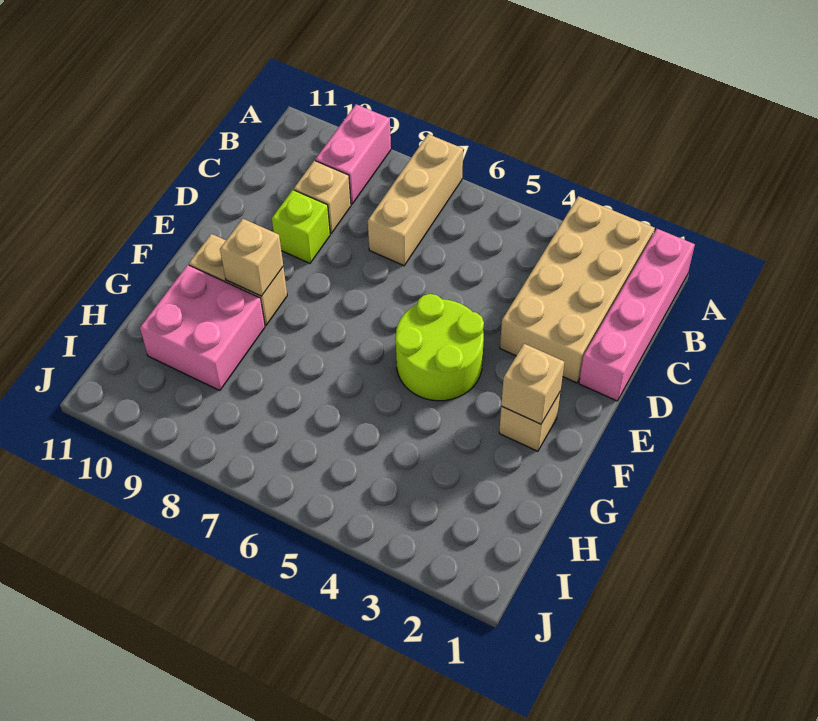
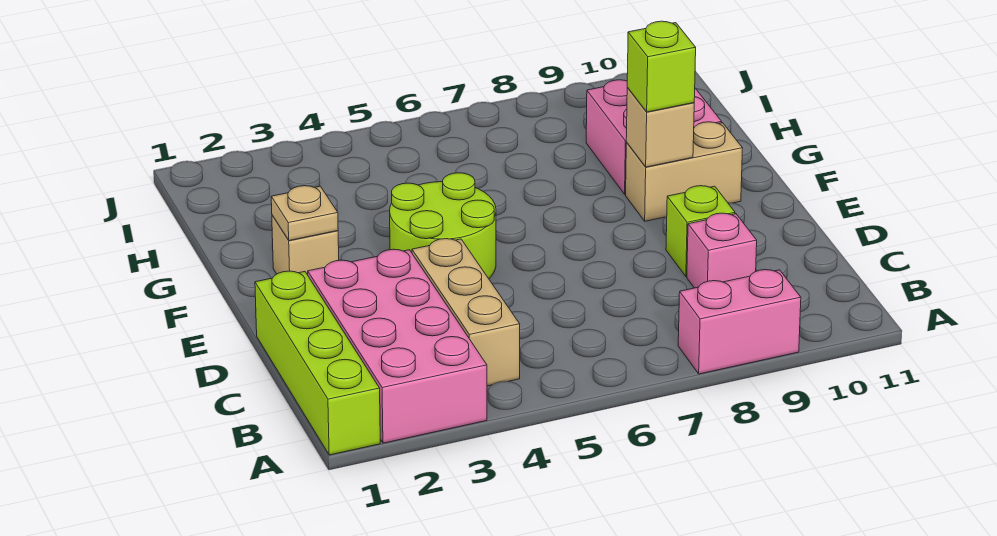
pink brick A1:D1 level 1 -> lime brick A1:D1 level 1
tan brick A2:D3 level 1 -> pink brick A2:D3 level 1
tan brick A7:C7 level 1 -> tan brick B4:D4 level 1
pink brick A9:B9 level 1 -> pink brick A8:A9 level 1
tan brick C9 level 1 -> pink brick C9 level 1
tan brick F2 level 2 -> tan plate F2 level 2
none -> lime brick F9 level 3

